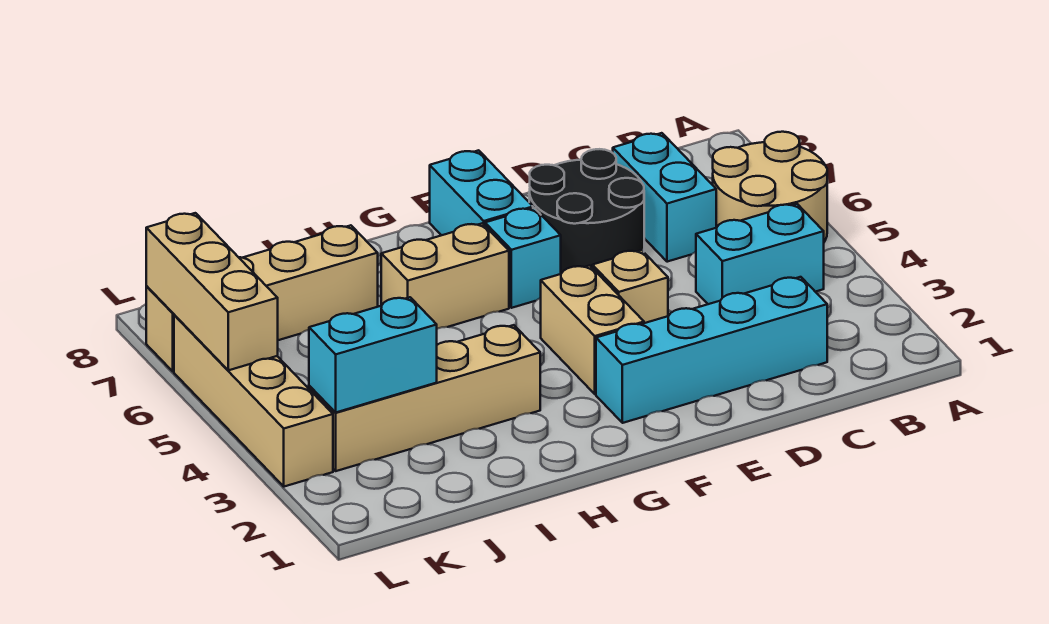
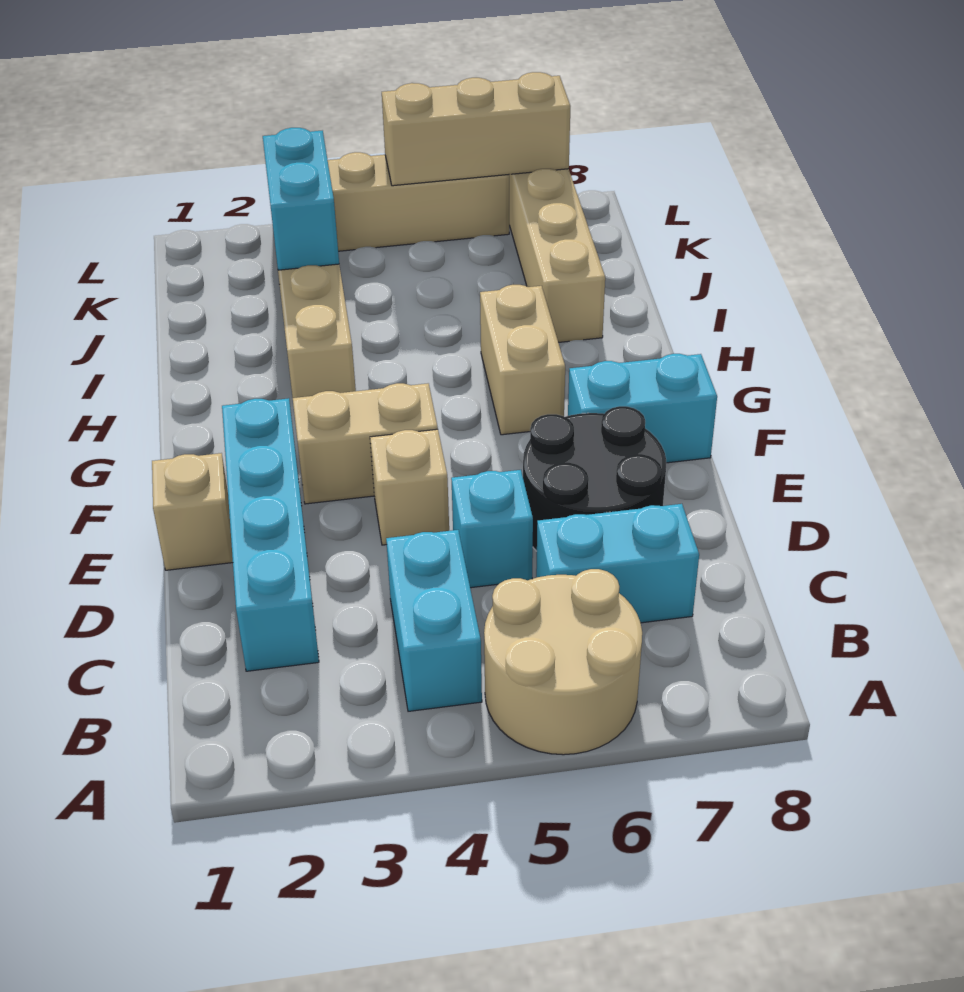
none -> tan brick E1 level 1
cyan brick F6 level 1 -> cyan brick D5 level 1

